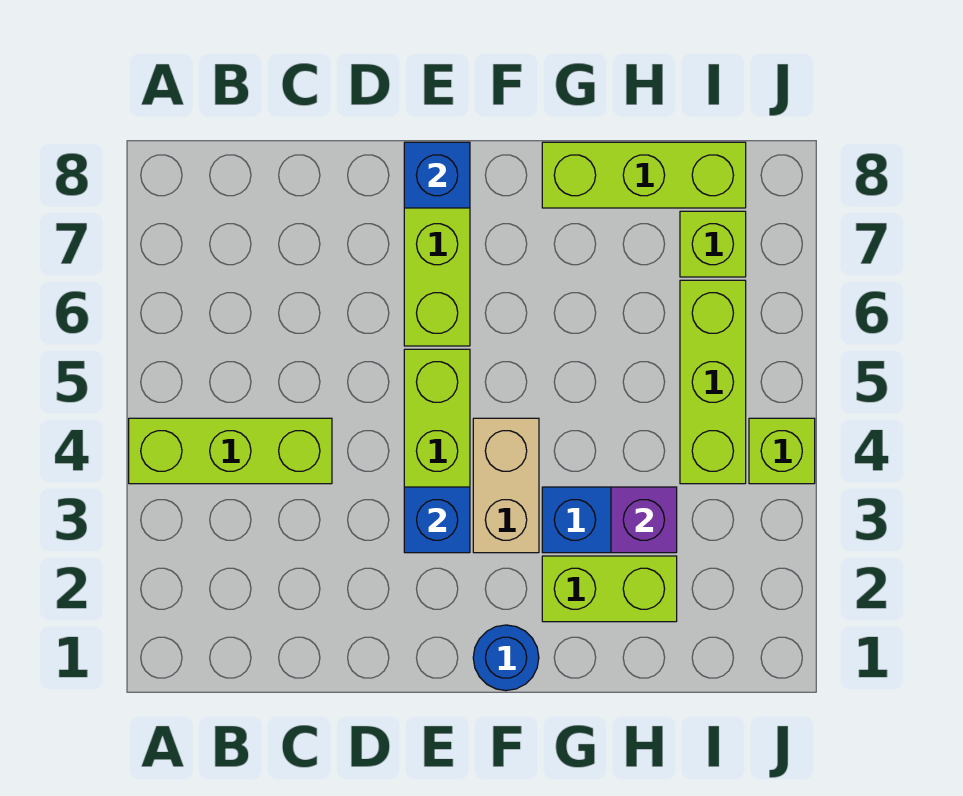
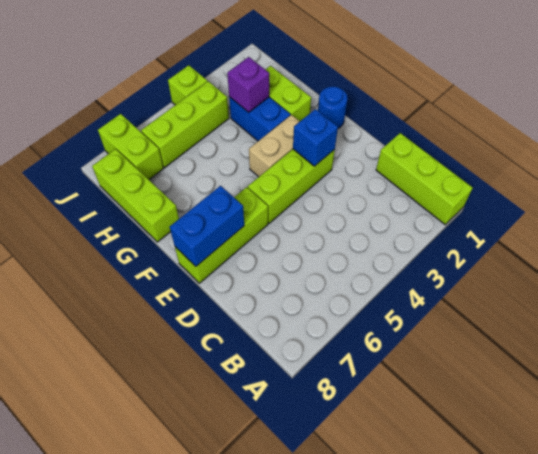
lime brick A4:C4 level 1 -> lime brick A1:C1 level 1
blue brick E8 level 2 -> blue brick E7:E8 level 2
lime brick I7 level 1 -> lime brick I7:J7 level 1

